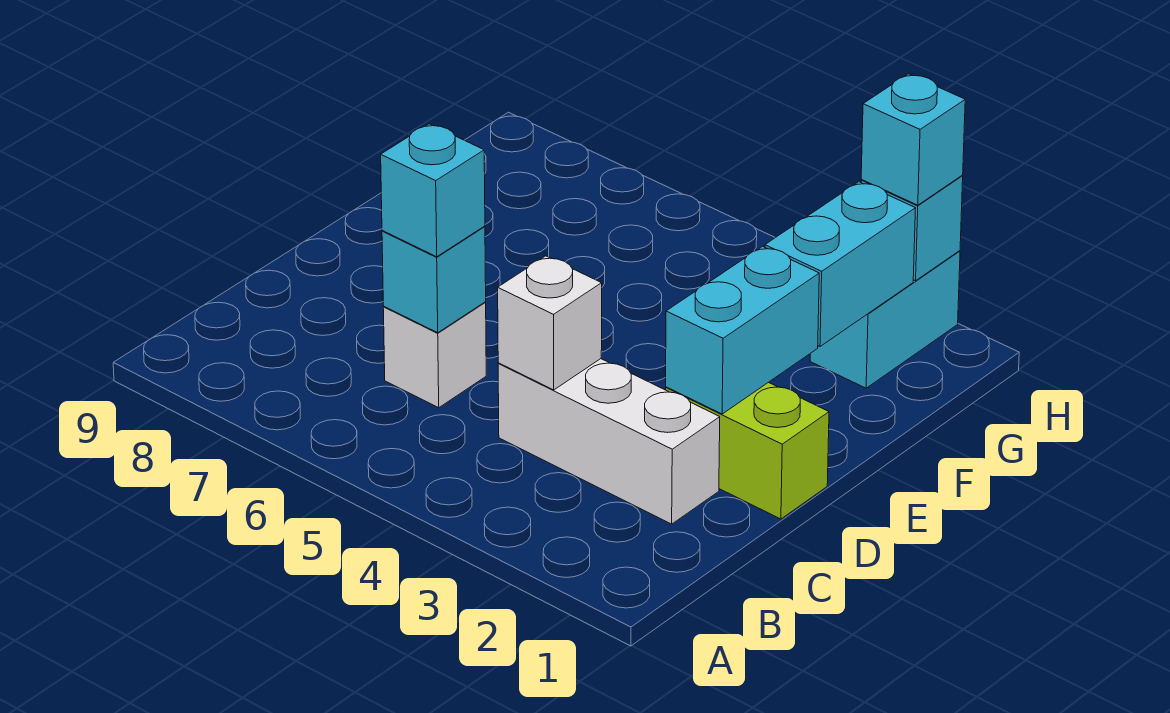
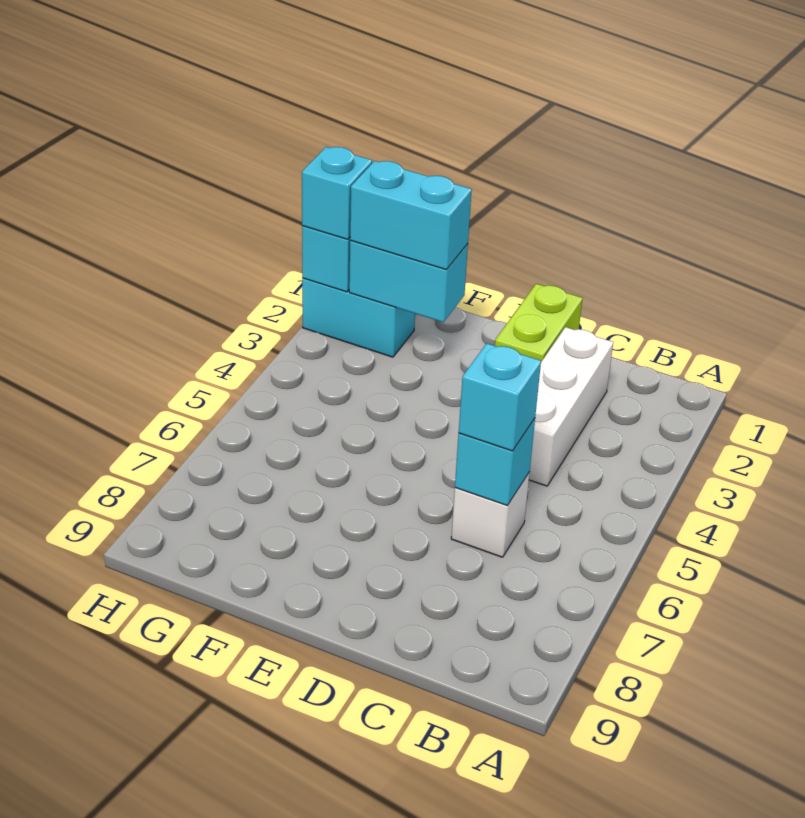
white brick C4 level 2 -> none
cyan brick D2:E2 level 2 -> cyan brick F2:G2 level 3

